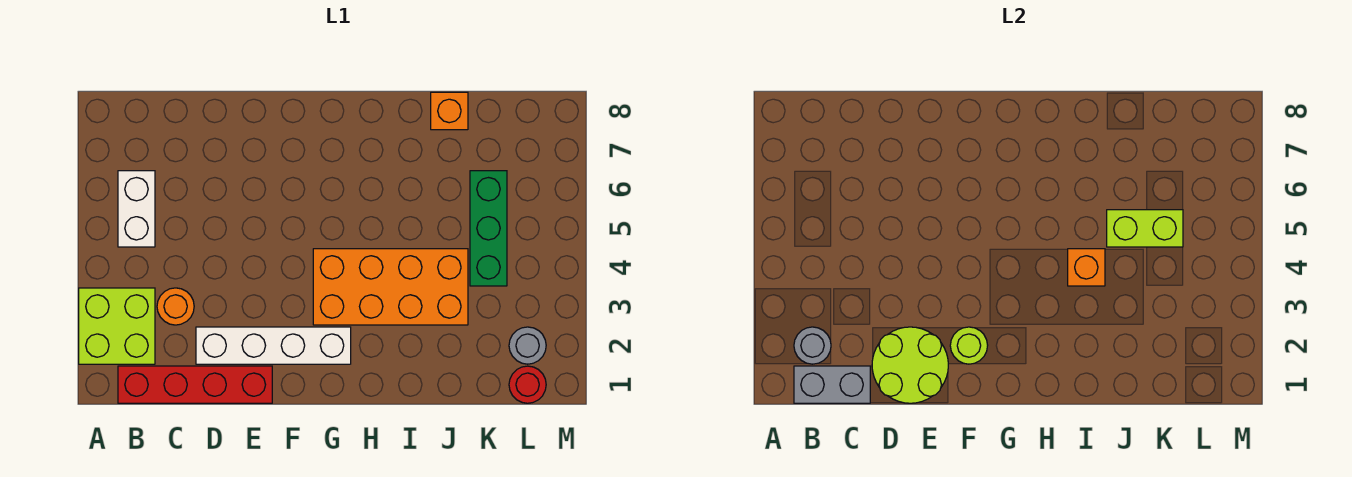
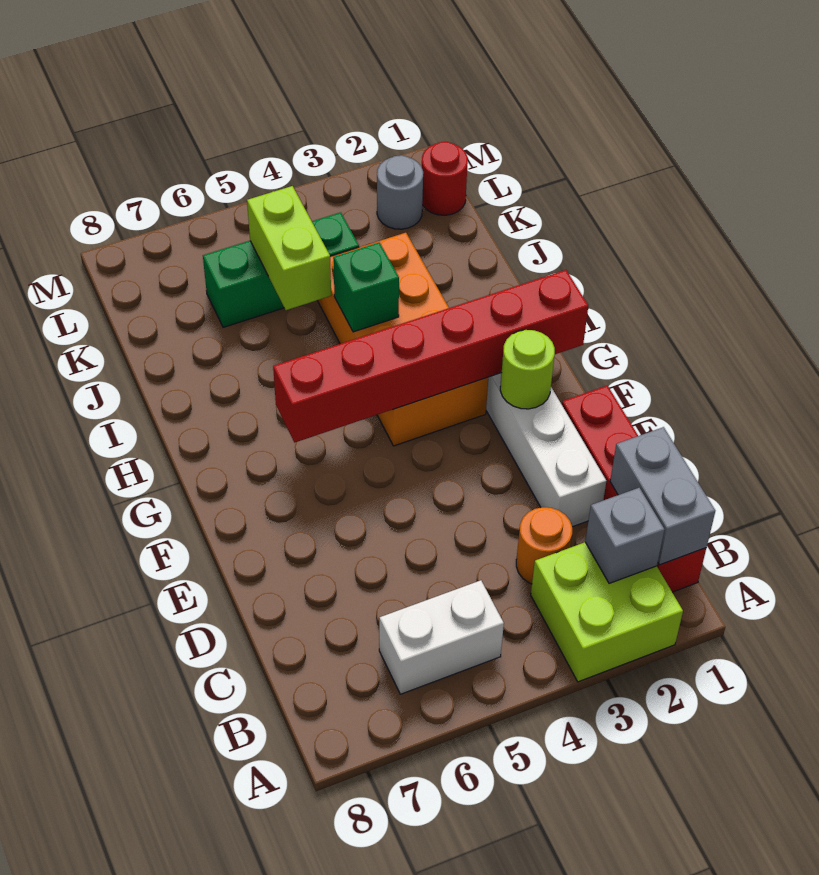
grey round brick B2 level 2 -> grey brick B2 level 2
lime round brick D1:E2 level 2 -> none
none -> red brick G1:G6 level 2
orange brick I4 level 2 -> green brick I4 level 2
orange brick J8 level 1 -> none

